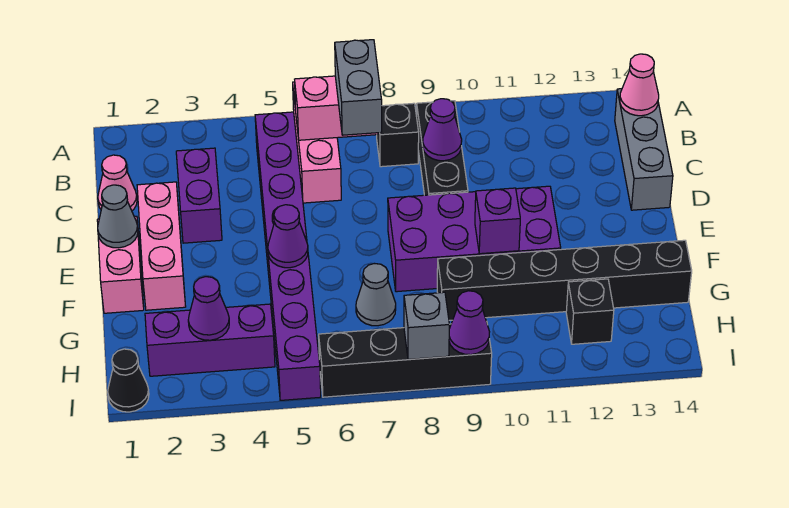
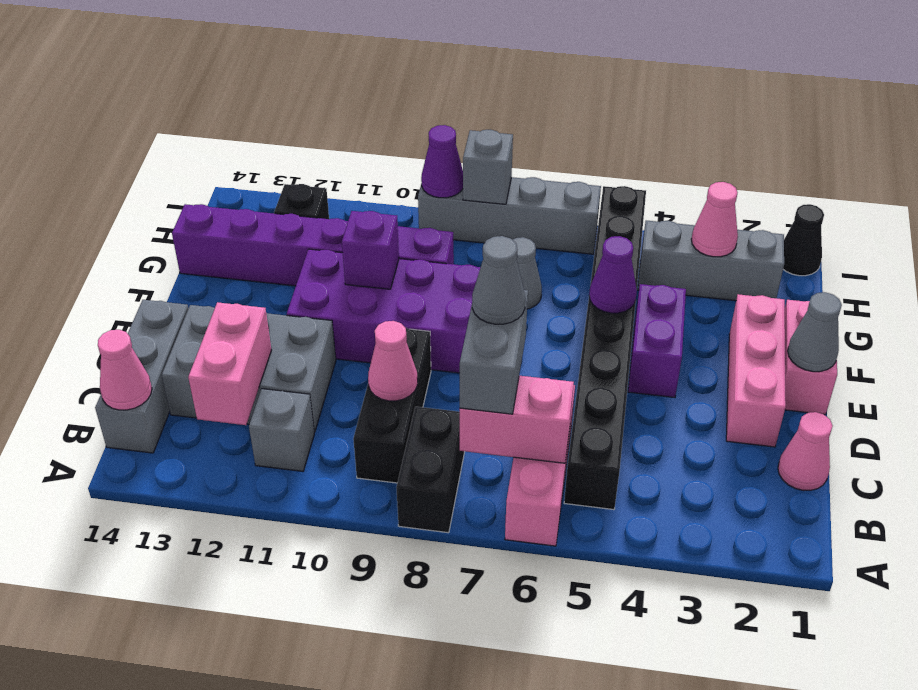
purple brick B5:I5 level 1 -> black brick B5:I5 level 1
black brick B8 level 1 -> black brick A8:B8 level 1
none -> grey brick B11 level 1
none -> pink brick B12:C12 level 2
purple brick C3:D3 level 1 -> purple brick E4:F4 level 1
none -> grey cone C7 level 4
purple cone C9 level 2 -> pink cone C9 level 2
none -> grey brick C11:D13 level 1
black brick G9:G14 level 1 -> purple brick G9:G14 level 1
purple brick H2:H4 level 1 -> grey brick H2:H4 level 1
purple cone H3 level 2 -> pink cone H3 level 2
black brick I6:I9 level 1 -> grey brick I6:I9 level 1

